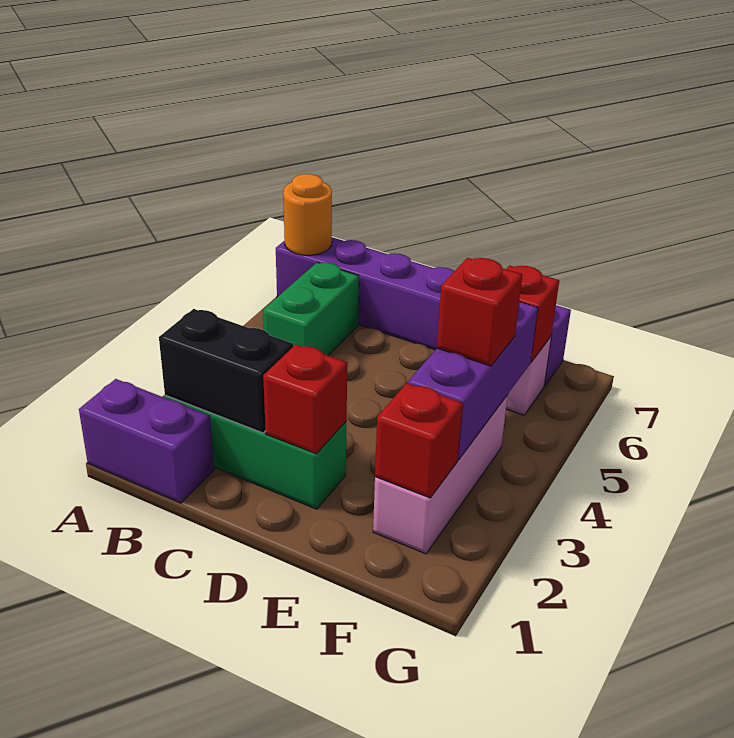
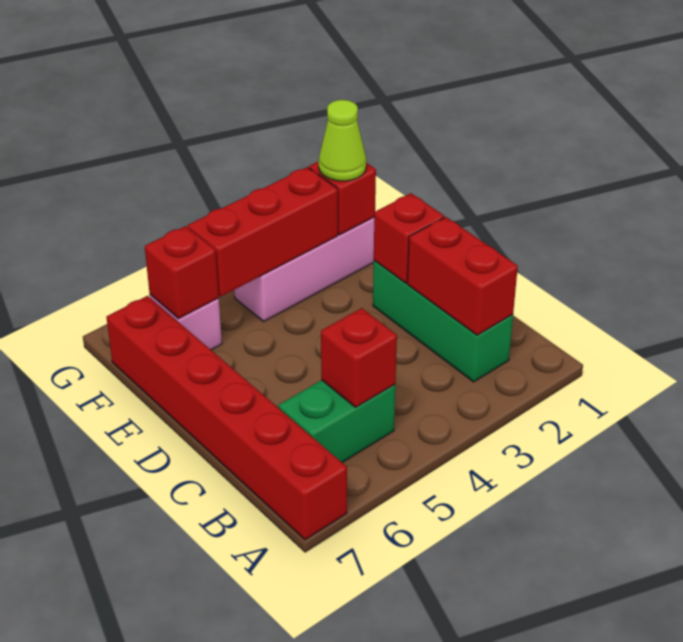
purple brick A1:B1 level 1 -> none
purple brick A7:F7 level 1 -> red brick A7:F7 level 1
orange round brick A7 level 2 -> none
black brick B2:C2 level 2 -> red brick B2:C2 level 2
none -> lime cone F2 level 3
purple brick F3:F5 level 2 -> red brick F3:F5 level 2
red brick F4 level 3 -> red brick B5 level 2

